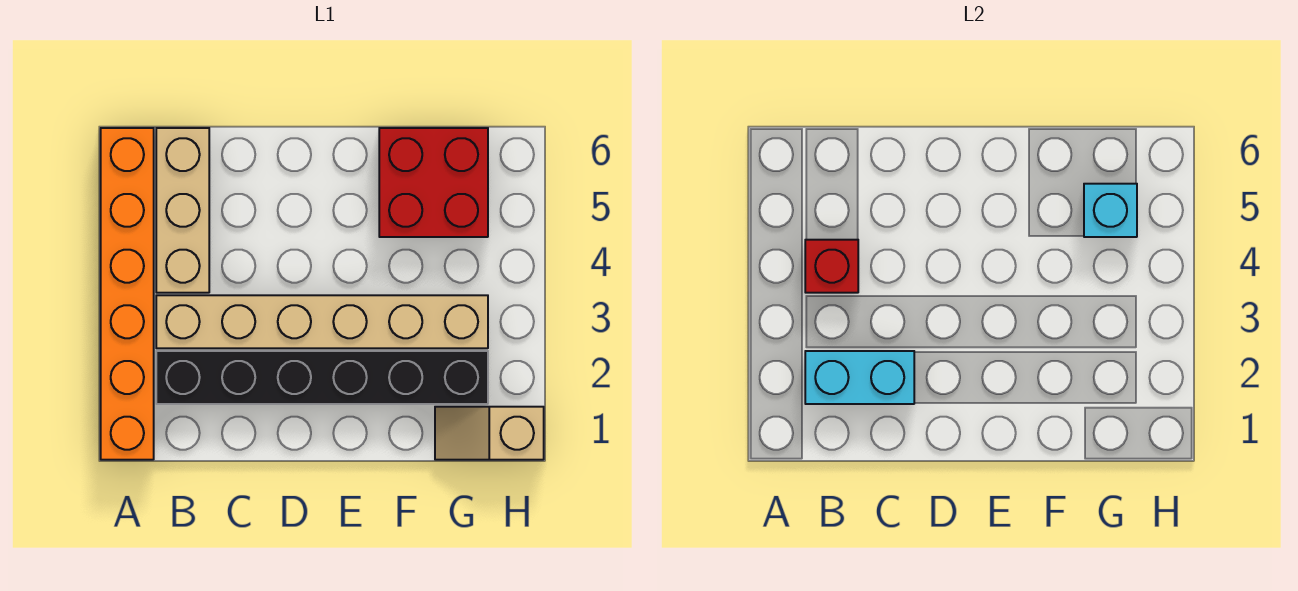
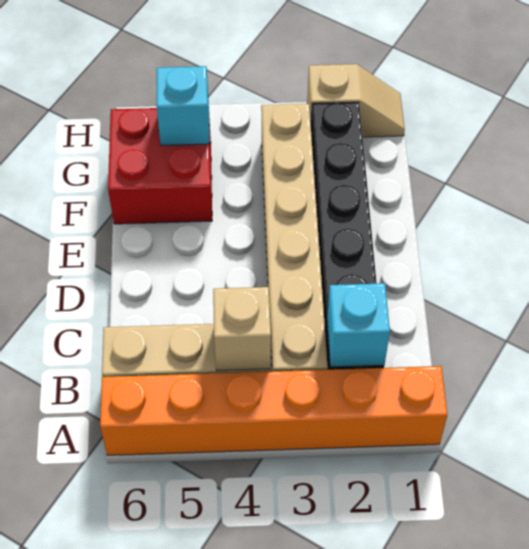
cyan brick B2:C2 level 2 -> cyan brick B2 level 2
red brick B4 level 2 -> tan brick B4 level 2
tan slope G1:H1 level 1 top H -> tan slope H1:H2 level 1 top 2

